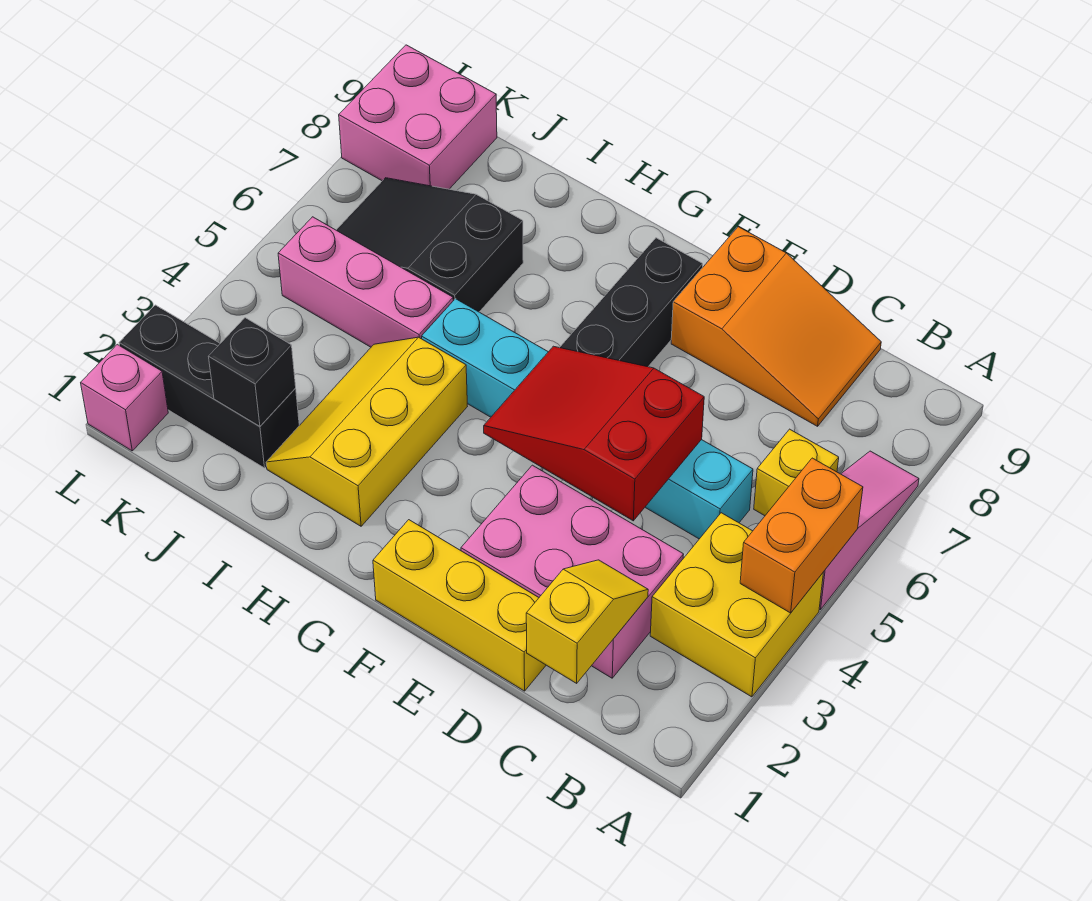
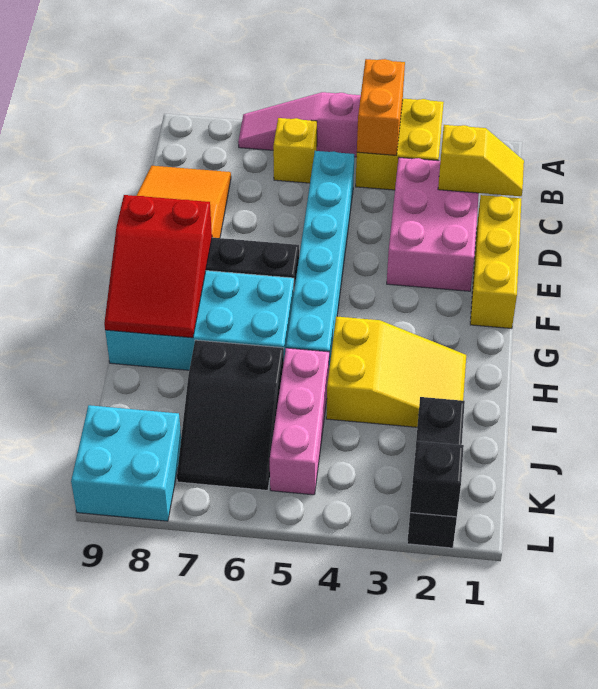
orange brick A4:A5 level 2 -> orange brick A4:B4 level 2
yellow slope C1:C2 level 2 top 1 -> yellow slope C1:C2 level 2 top 2
red slope D4:F5 level 2 top D -> red slope F8:H9 level 2 top F
none -> cyan brick G6:H9 level 1
yellow slope H2:I4 level 1 top H -> yellow slope H2:I4 level 1 top 4
black brick J2 level 2 -> black brick L2 level 2
pink brick K8:L9 level 1 -> cyan brick K8:L9 level 1
pink brick L1 level 1 -> none

